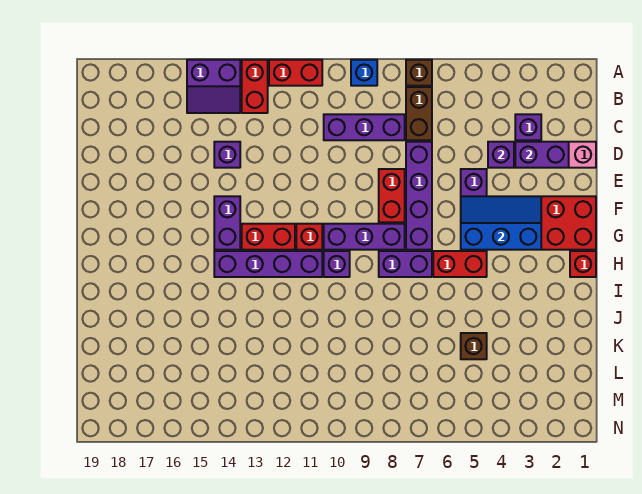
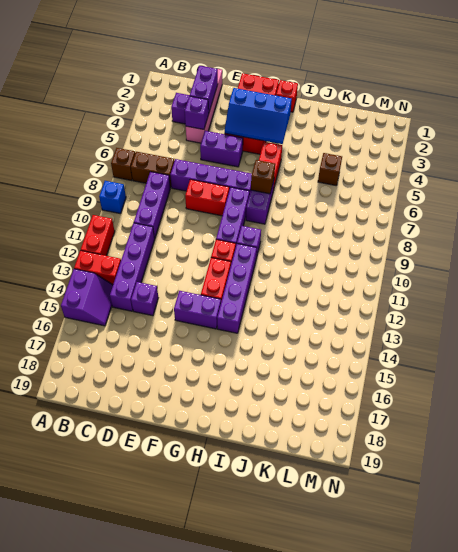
none -> purple brick C11:C14 level 1
blue slope F3:G5 level 2 top G -> blue slope F3:H4 level 2 top 3
none -> brown brick H7 level 2

